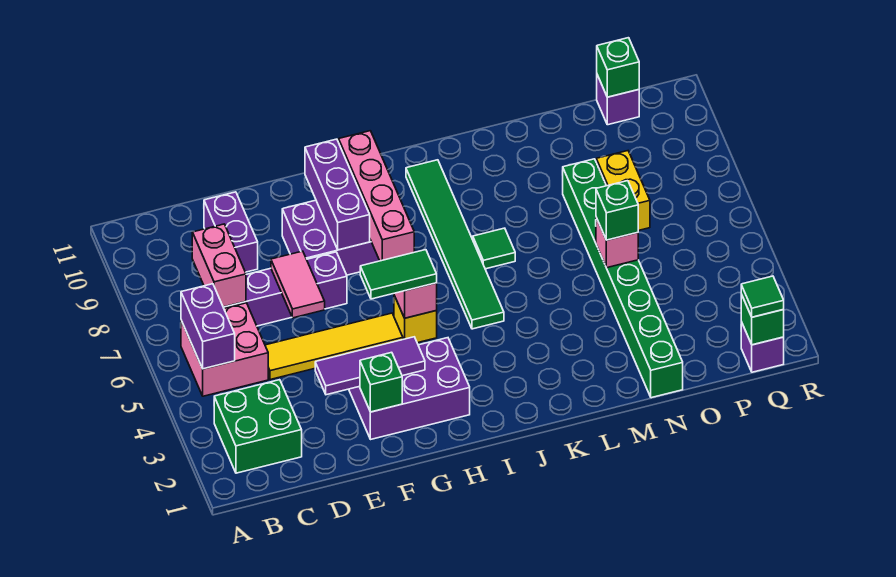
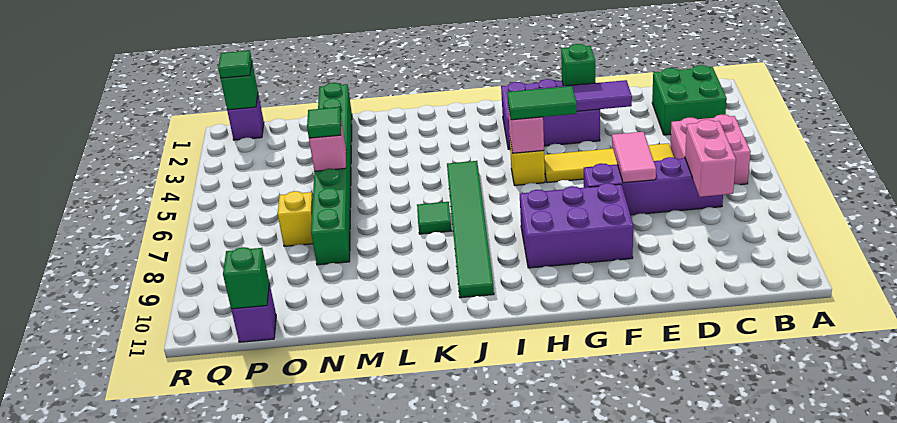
purple brick B5:B6 level 2 -> none
purple brick D9:D10 level 1 -> none
purple brick G8:G10 level 2 -> none
pink brick H7:H10 level 2 -> none
green brick N5 level 3 -> green tile N5 level 3
yellow brick O7:O8 level 1 -> yellow brick O7 level 1

